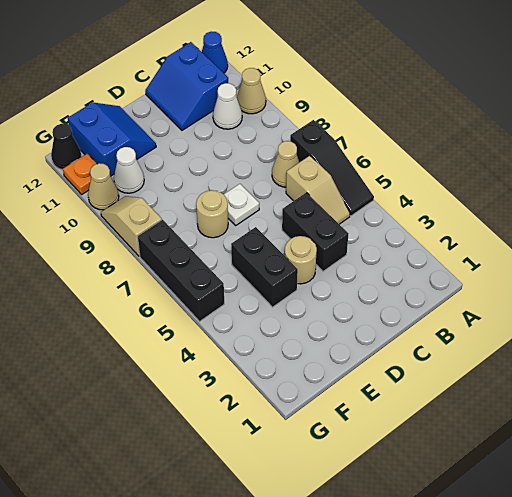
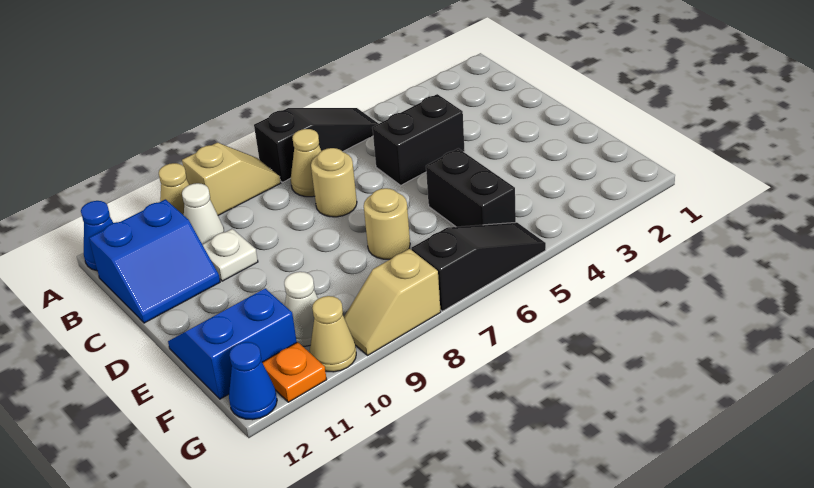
tan slope B5:B6 level 1 top 6 -> tan slope A8:A9 level 1 top 9
tan round brick D4 level 1 -> tan round brick C7 level 1
white plate D7 level 1 -> white plate C10 level 1
black brick E4:E5 level 1 -> black brick E5:F5 level 1
black brick G5:G7 level 1 -> black slope G5:G7 level 1 top 7
black cone G12 level 1 -> blue cone G12 level 1

